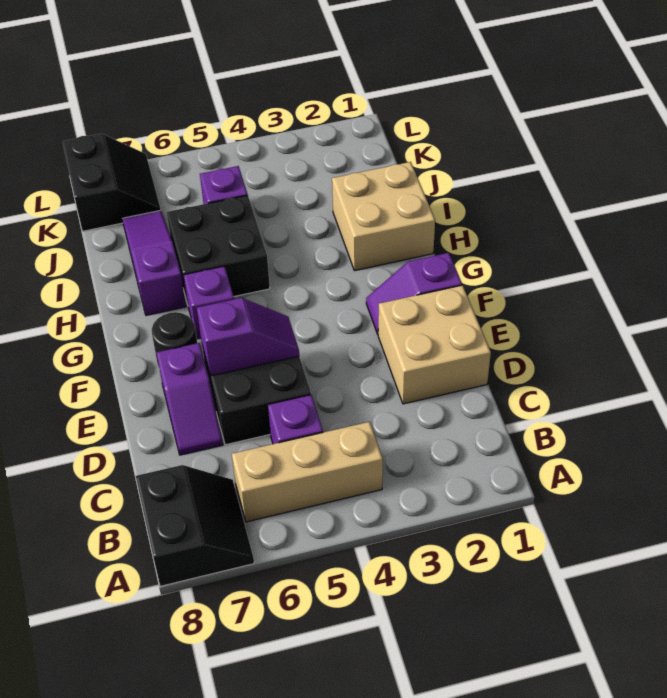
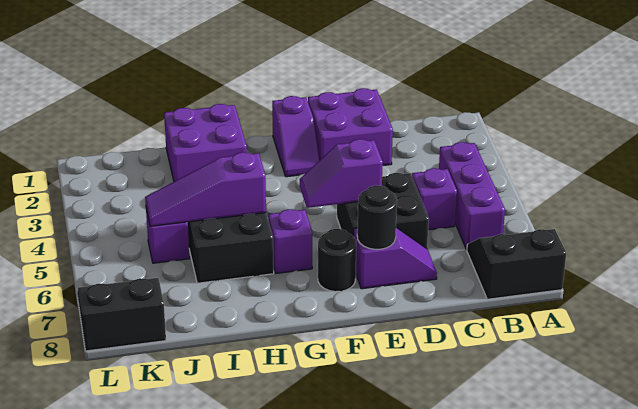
tan brick B4:B6 level 1 -> purple brick B4:B6 level 1
tan brick D1:E2 level 1 -> purple brick D1:E2 level 1
purple slope E5:E6 level 2 top 6 -> purple slope E5:F5 level 2 top E
none -> black round brick E7 level 2
tan brick H1:I2 level 1 -> purple brick H1:I2 level 1
purple slope H7:J7 level 1 top H -> purple slope H5:J5 level 2 top H

